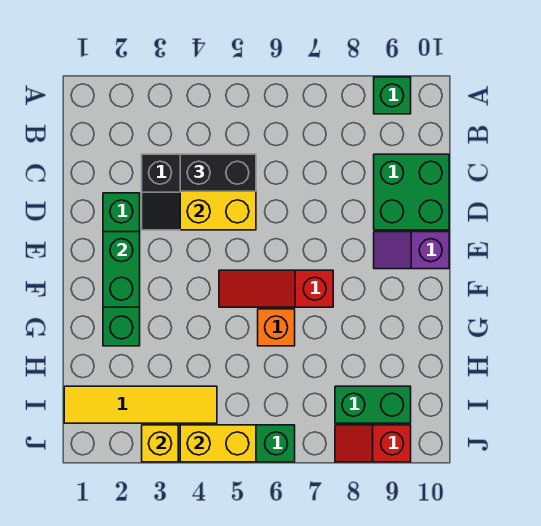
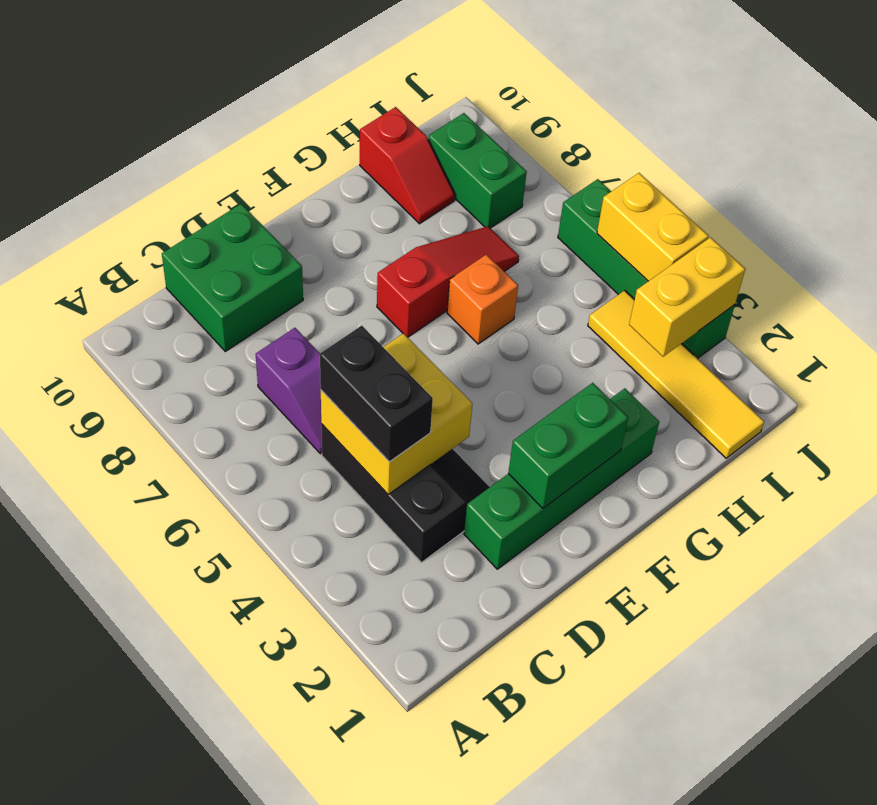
green brick A9 level 1 -> none
purple slope E9:E10 level 1 top 10 -> purple slope C6:C7 level 1 top 7
red slope F5:F7 level 1 top 7 -> red slope F7:H7 level 1 top F
yellow brick J3 level 2 -> yellow brick I3:J3 level 2
red slope J8:J9 level 1 top 9 -> red slope H9:H10 level 1 top 10

